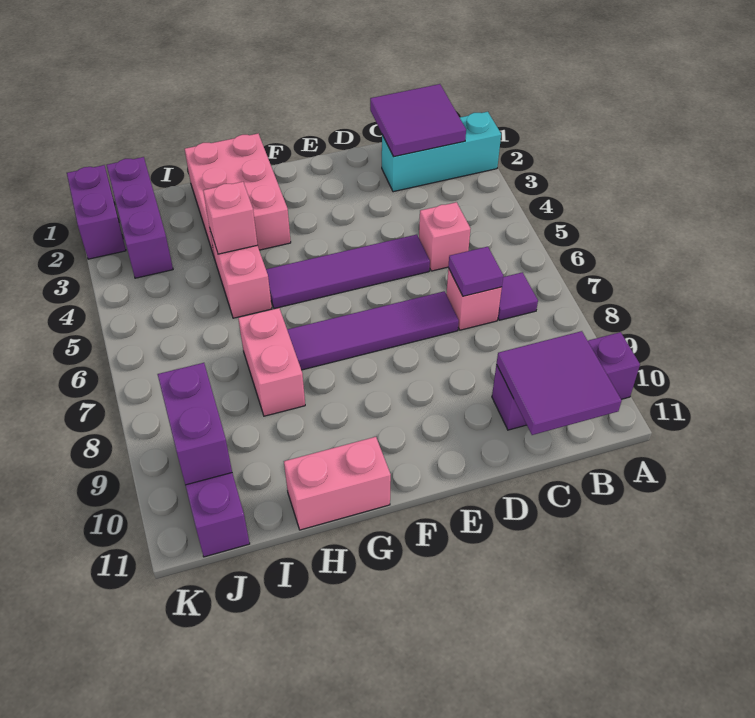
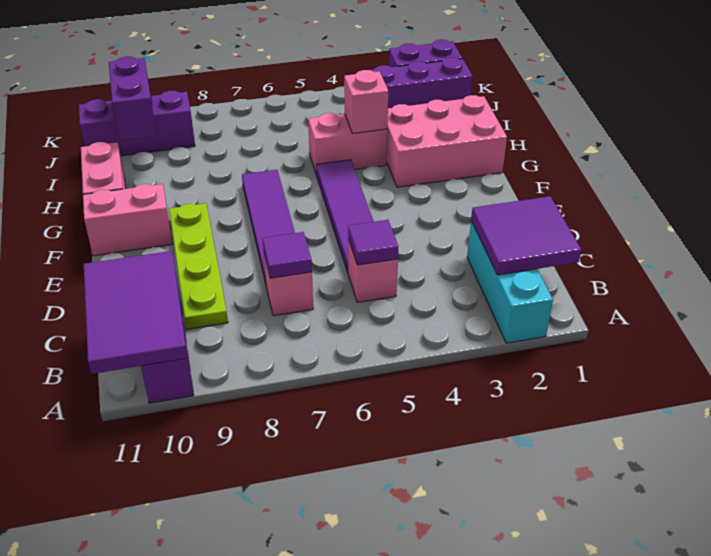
purple tile B7 level 1 -> purple tile C5 level 2
purple tile B10:C11 level 2 -> purple tile A10:C11 level 2
none -> lime plate C9:F9 level 1
pink brick H7:H8 level 1 -> pink brick F10:F11 level 1
purple brick J9:J10 level 2 -> purple brick I10:J10 level 2

